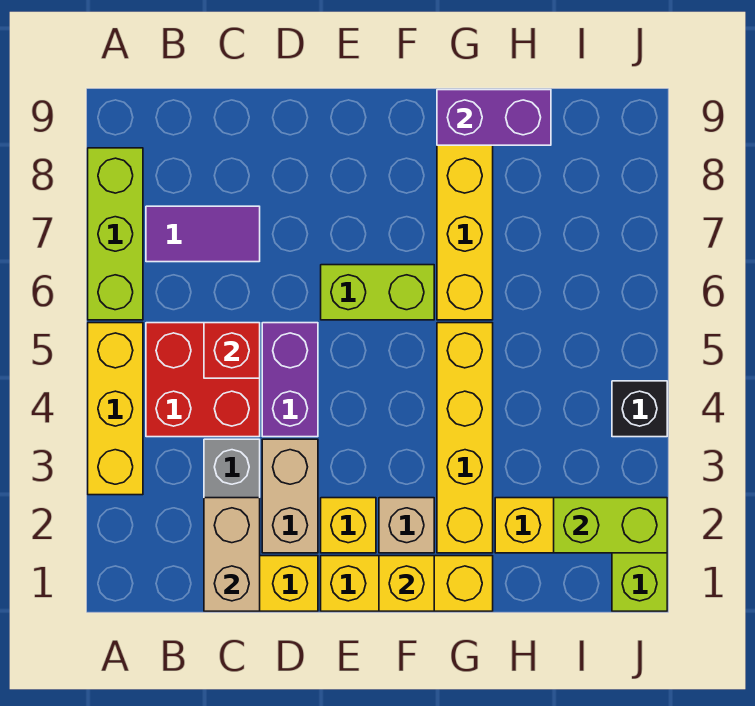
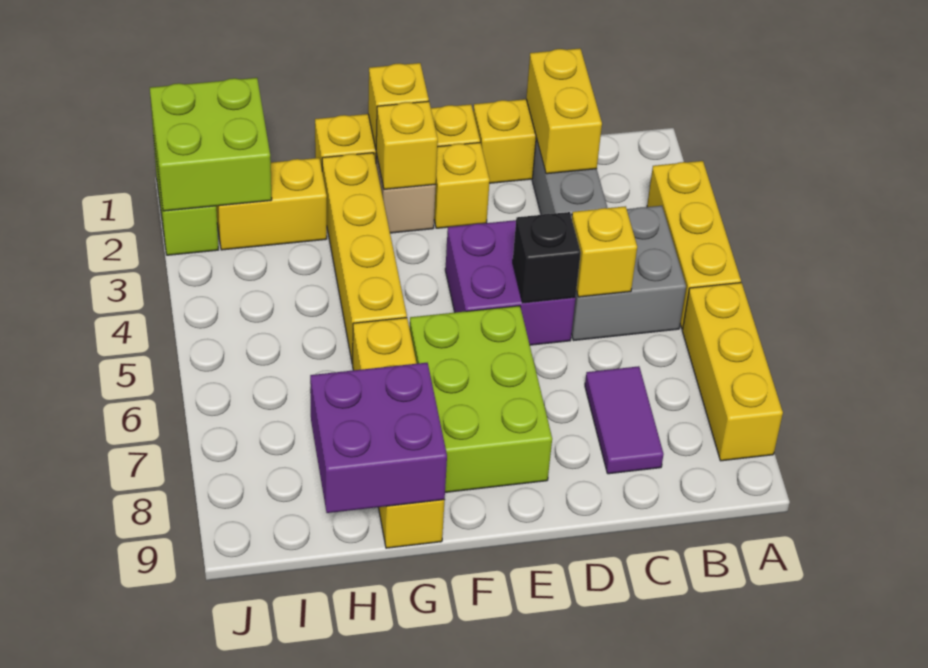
lime brick A6:A8 level 1 -> yellow brick A6:A8 level 1
red brick B4:C5 level 1 -> grey brick B4:C5 level 1
purple tile B7:C7 level 1 -> purple tile C7:C8 level 1
tan brick C1:C2 level 2 -> yellow brick C1:C2 level 2
red brick C5 level 2 -> yellow brick C5 level 2
tan brick D2:D3 level 1 -> none
purple brick D4:D5 level 1 -> purple brick D4:E5 level 1
lime brick E6:F6 level 1 -> lime brick E6:F8 level 1
none -> yellow brick F2 level 2
purple brick G9:H9 level 2 -> purple brick G8:H9 level 2
lime brick I2:J2 level 2 -> lime brick I1:J2 level 2
black brick J4 level 1 -> black brick D5 level 2

